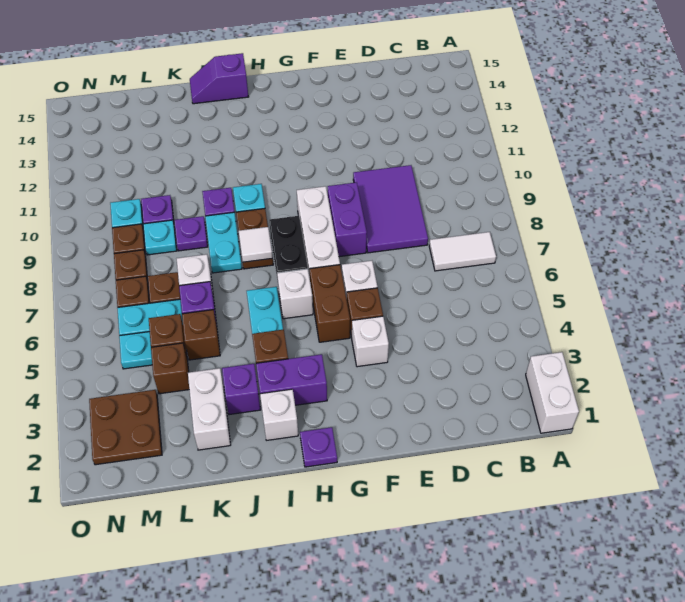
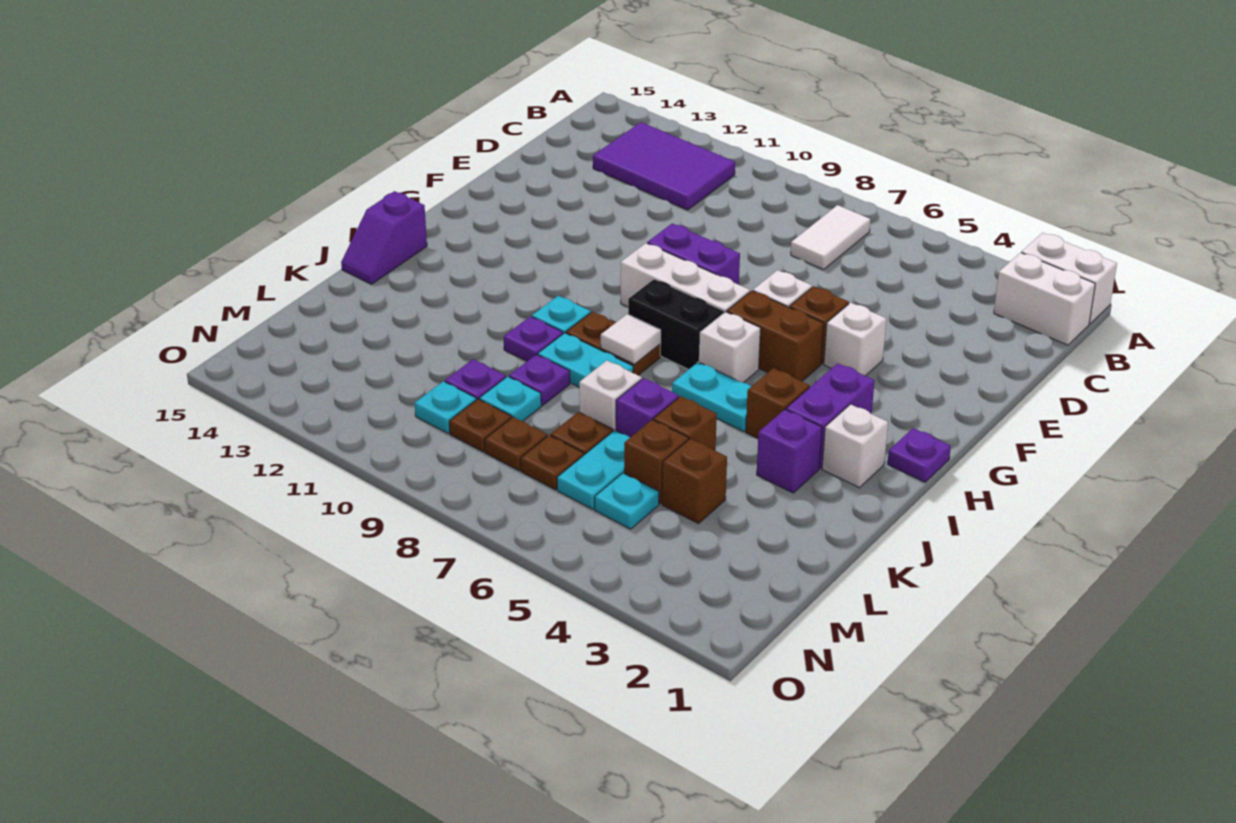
purple tile D8:E10 level 1 -> purple tile B11:C13 level 1
white brick K2:K3 level 1 -> white brick B1:B2 level 1
brown plate M2:N3 level 1 -> none

